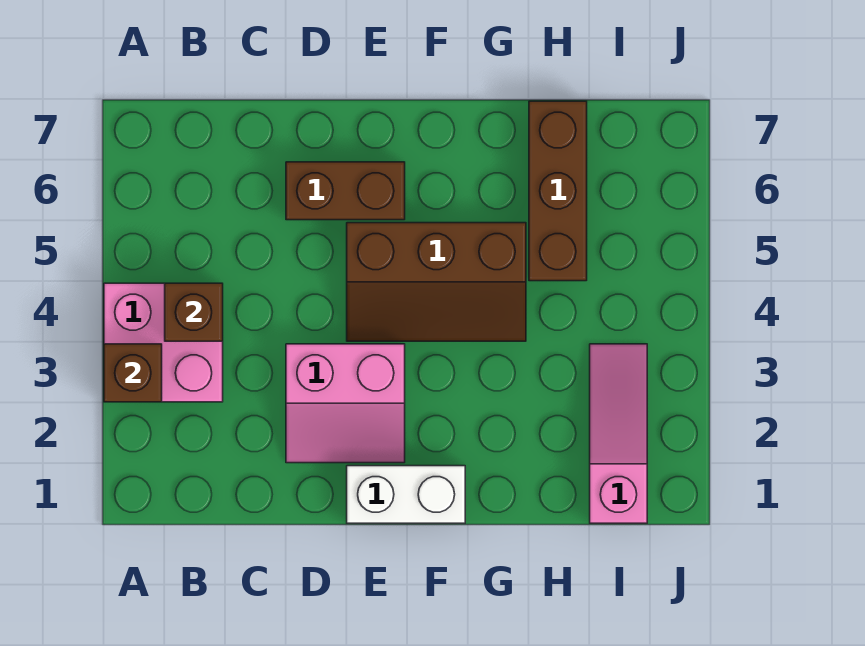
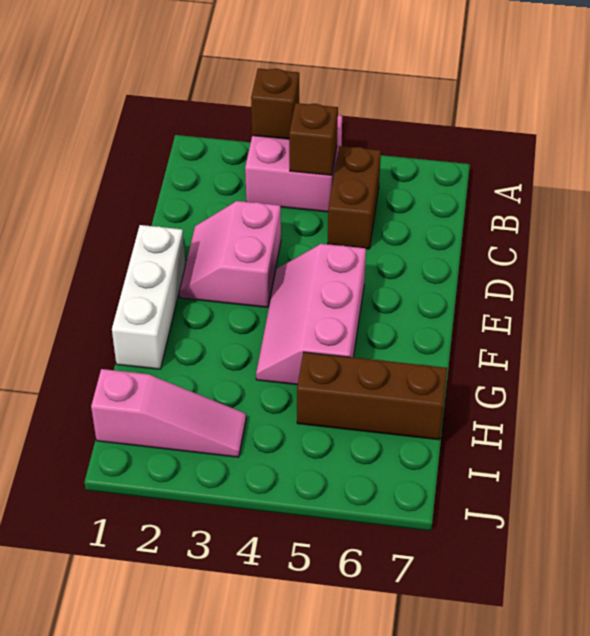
brown brick D6:E6 level 1 -> brown brick B5:C5 level 1
white brick E1:F1 level 1 -> white brick E1:G1 level 1
brown slope E4:G5 level 1 top 5 -> pink slope E4:G5 level 1 top 5

